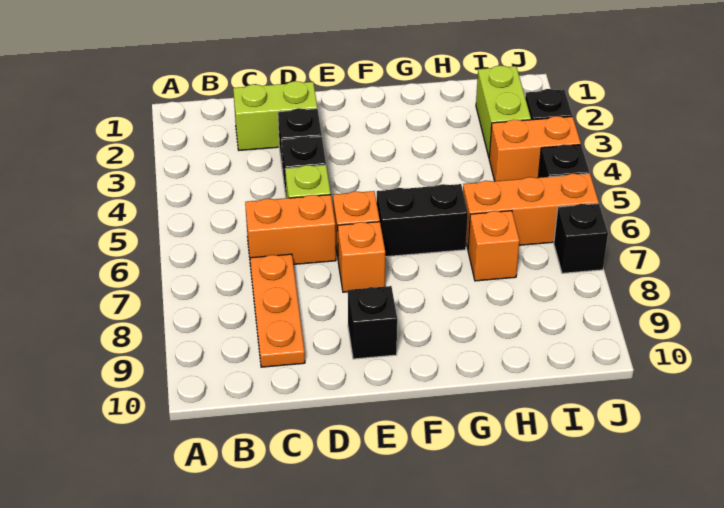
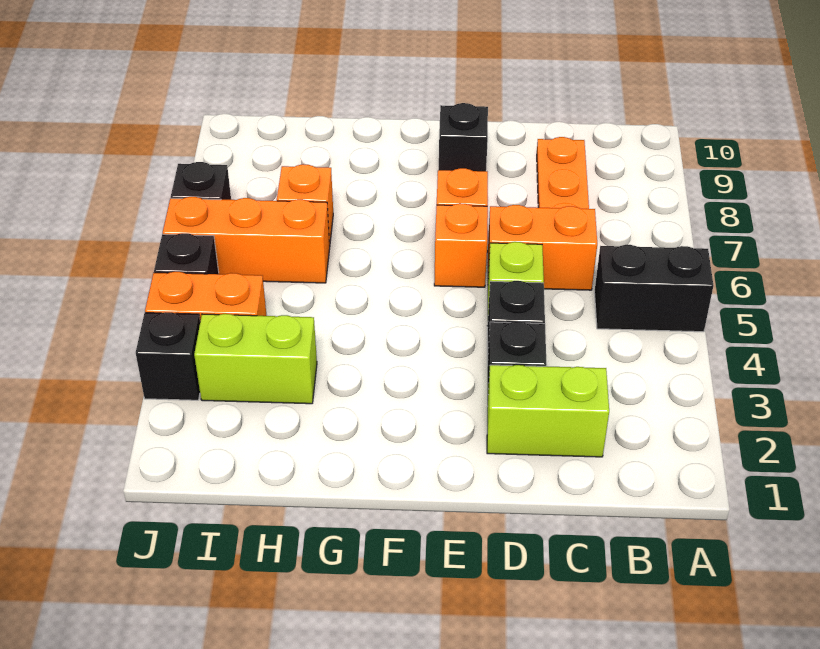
black brick F6:G6 level 1 -> black brick A5:B5 level 1
lime brick I2:I3 level 1 -> lime brick H3:I3 level 1

